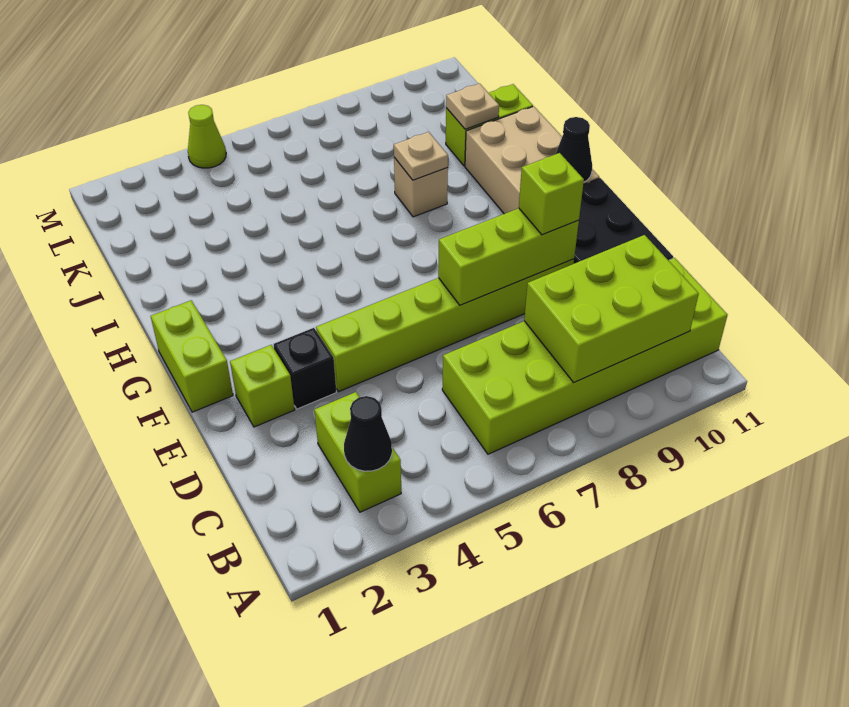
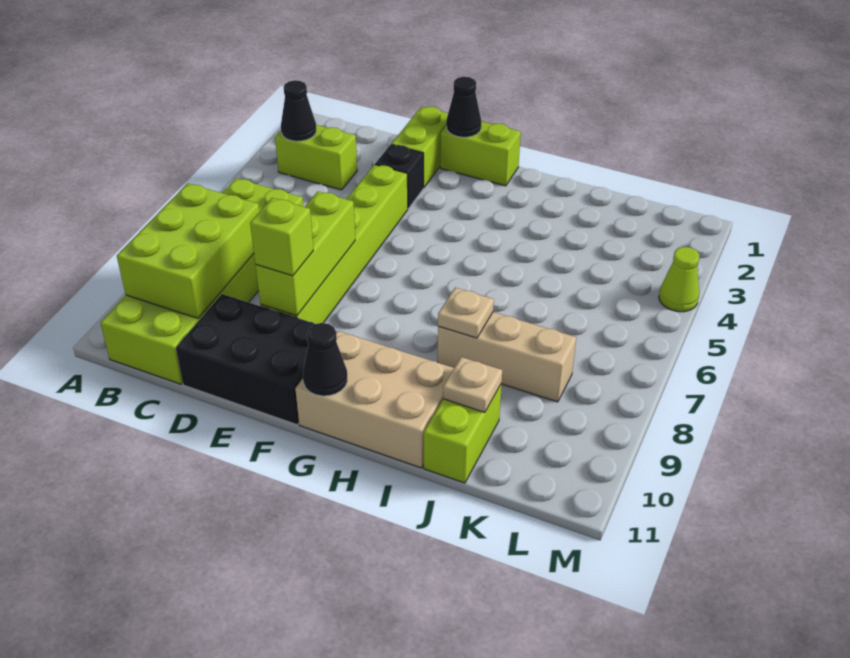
lime brick E2 level 1 -> lime brick E1:E2 level 1
none -> black cone F1 level 2
tan brick I8 level 1 -> tan brick I8:K8 level 1

